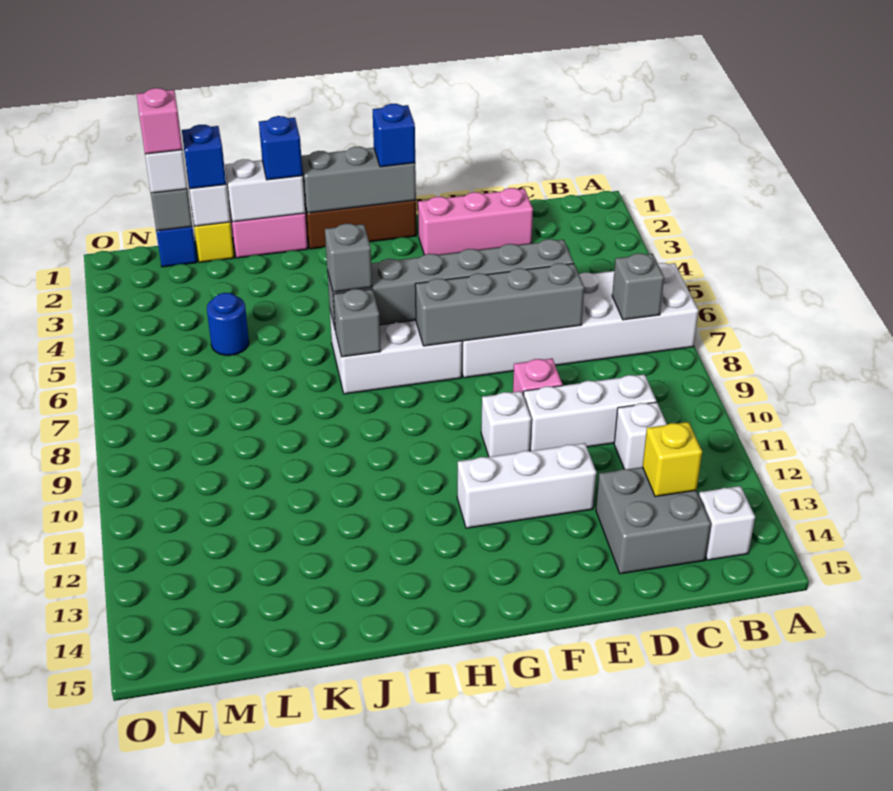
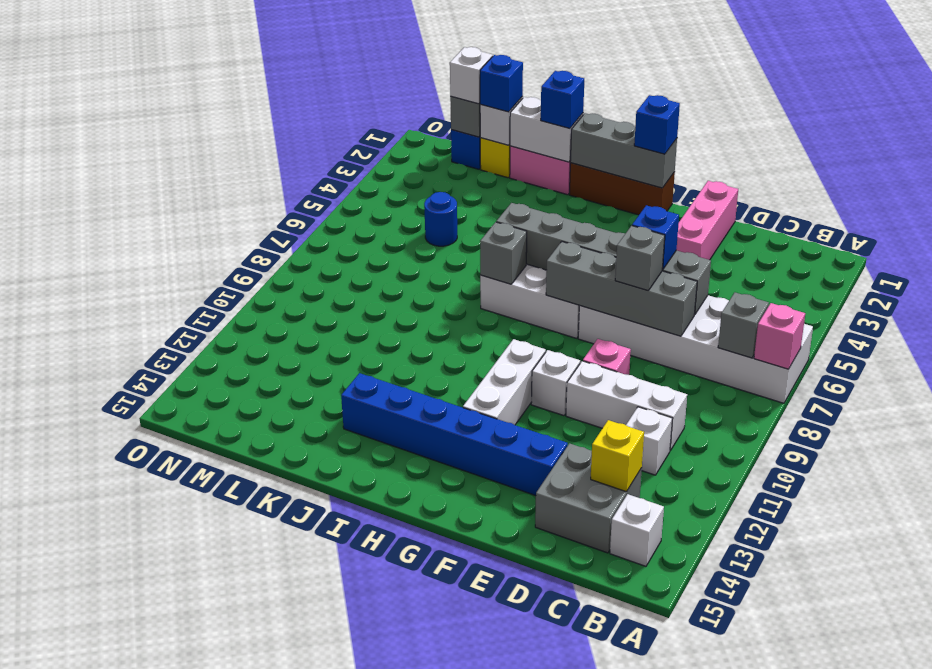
pink brick D2:F2 level 1 -> pink brick E1:E3 level 1
none -> blue brick E6 level 3
white brick E12:G12 level 1 -> white brick G10:G12 level 1
none -> blue brick E13:J13 level 1
grey brick I6 level 3 -> grey brick E7 level 3
pink brick M1 level 4 -> pink brick A7 level 2

